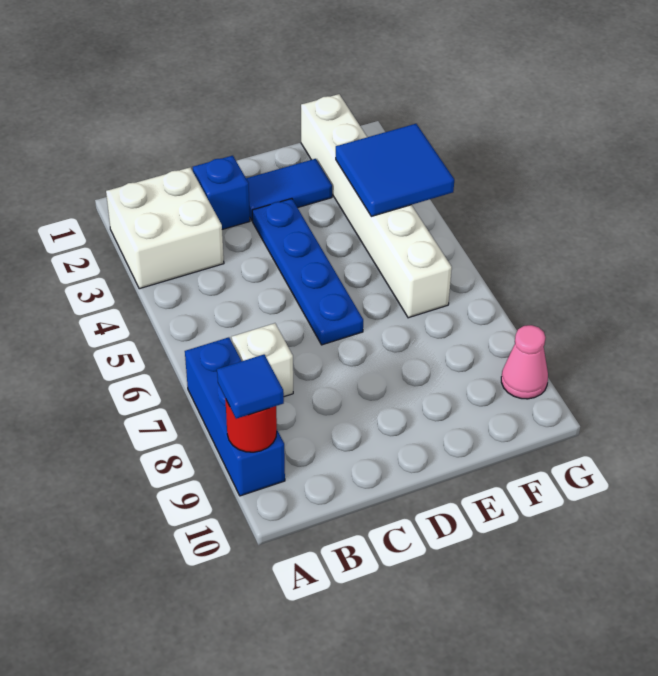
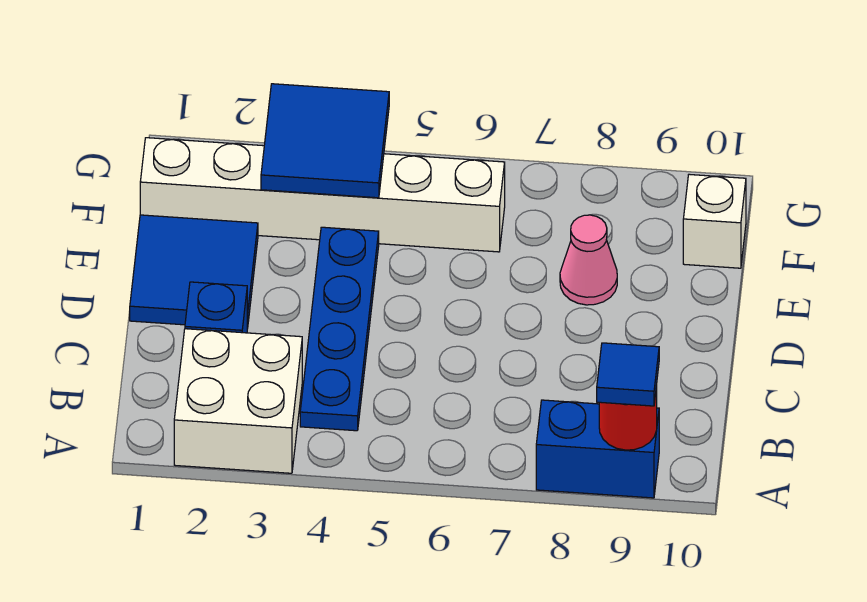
blue brick A7:A9 level 1 -> blue brick A8:A9 level 1
white brick B7 level 1 -> white brick F10 level 1
blue tile D2:E2 level 1 -> blue tile D1:E2 level 1
blue plate D3:D6 level 1 -> blue plate B4:E4 level 1
pink cone G9 level 1 -> pink cone E8 level 1

